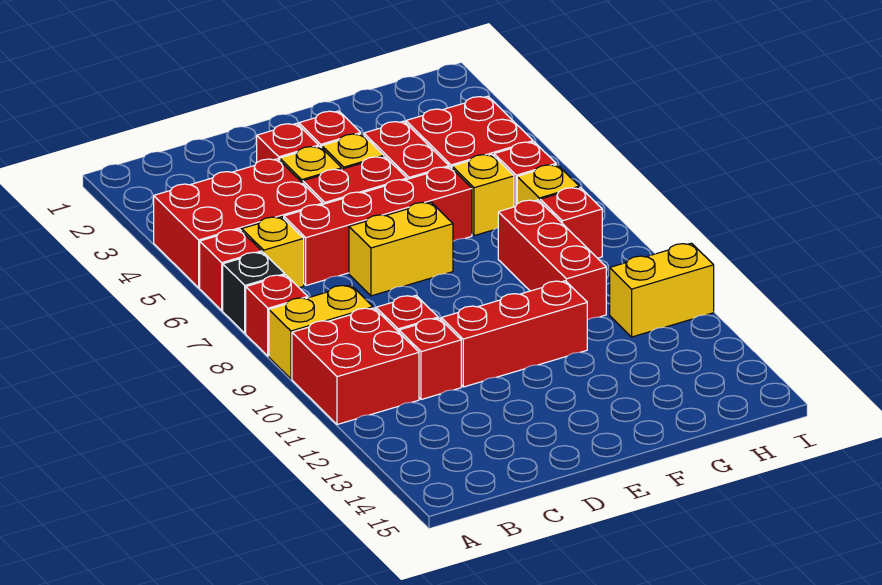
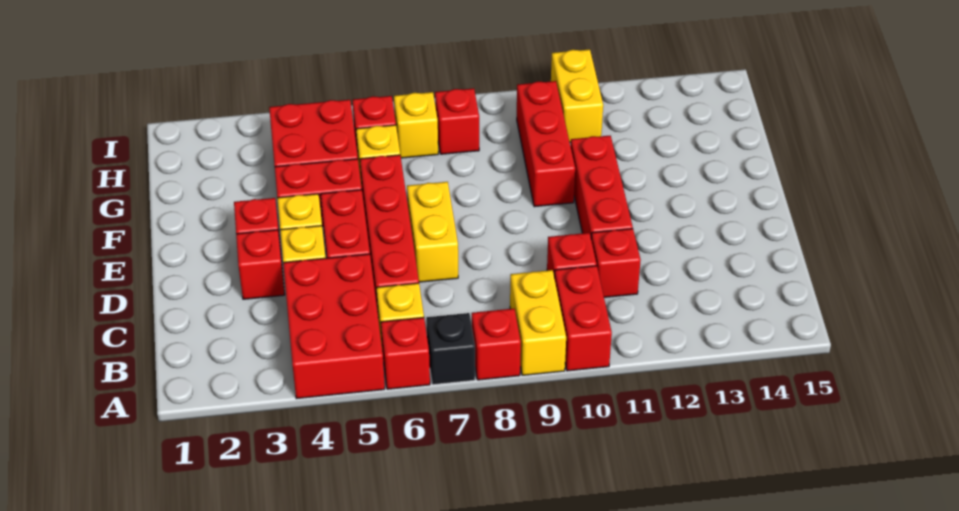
red brick A10:B11 level 1 -> red brick A10:B10 level 1
red brick G8:G10 level 1 -> red brick F10:H10 level 1

